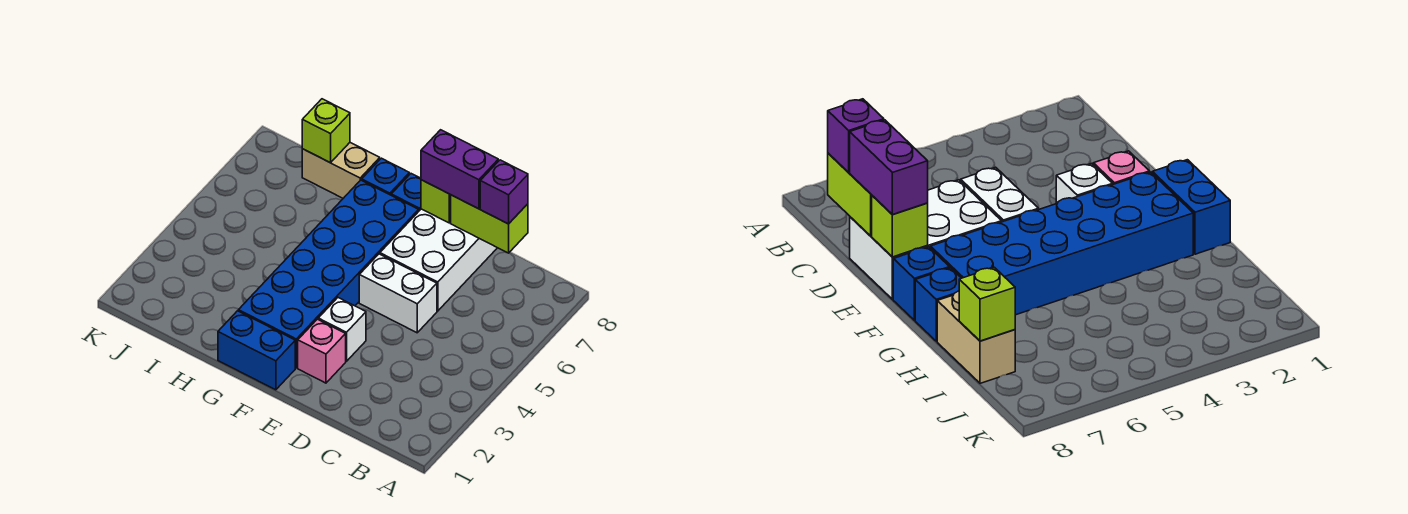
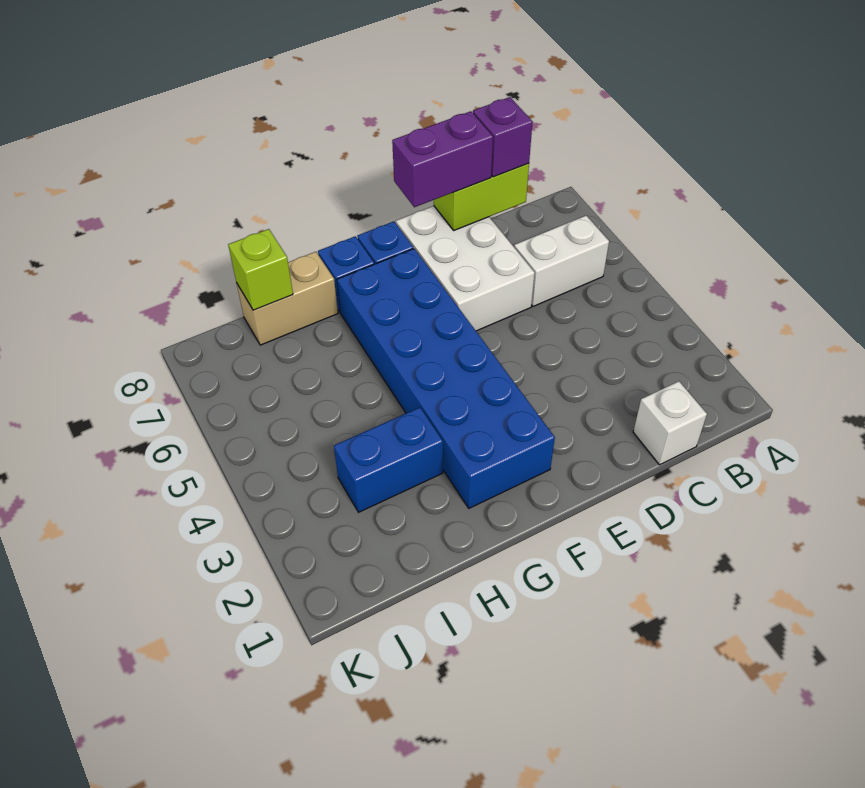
white brick D5:E5 level 1 -> white brick B6:C6 level 1
pink brick E2 level 1 -> none
white brick E3 level 1 -> white brick C1 level 1
lime brick E8 level 2 -> none
blue brick F1:G1 level 1 -> blue brick H3:I3 level 1

